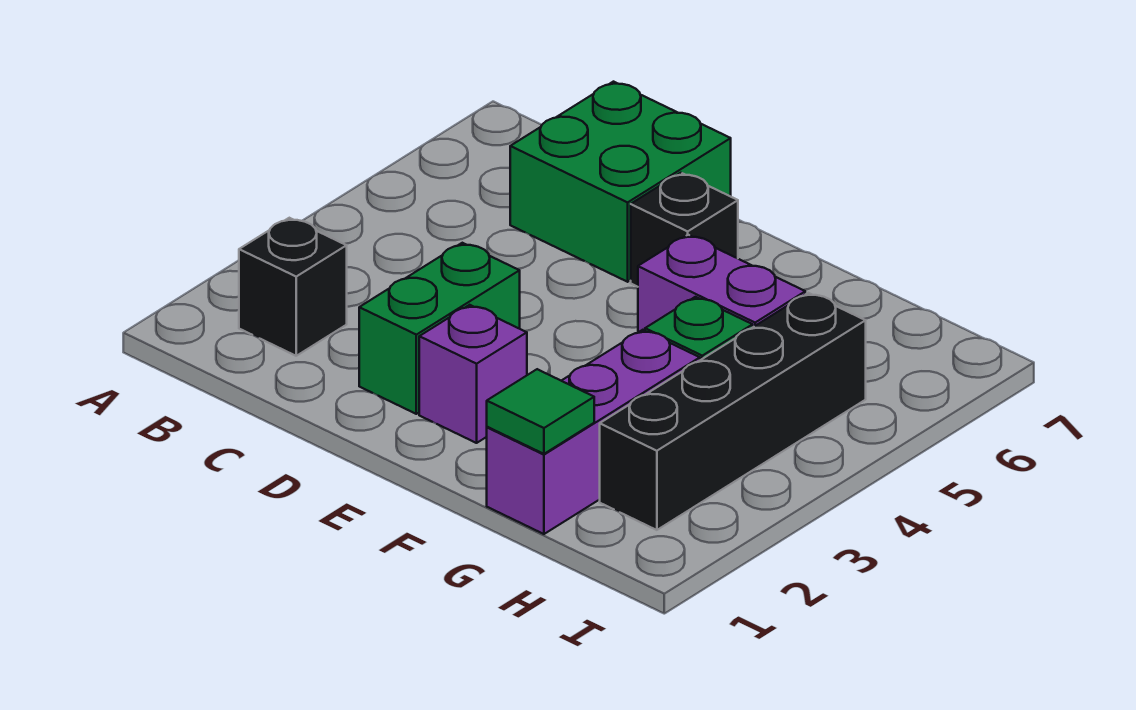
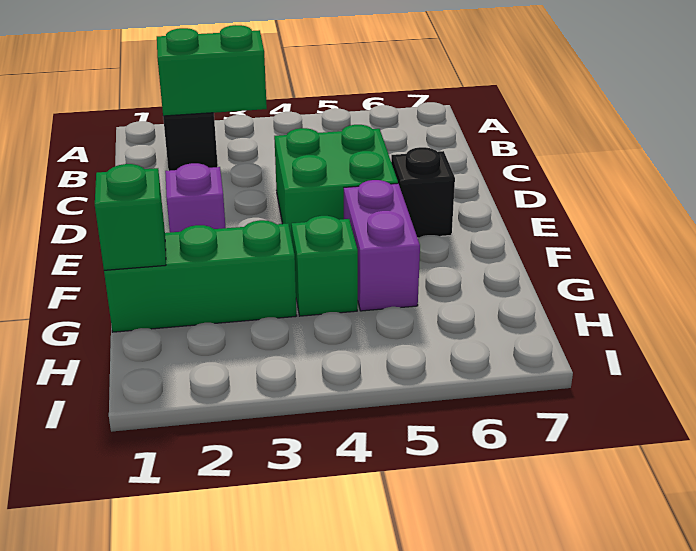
green brick C6:D7 level 1 -> green brick D4:E5 level 1
green brick D2:D3 level 1 -> green brick B2:B3 level 2
purple brick G1:G3 level 1 -> green brick G1:G3 level 1
green tile G1 level 2 -> green brick G1 level 2
black brick H2:H5 level 1 -> none

